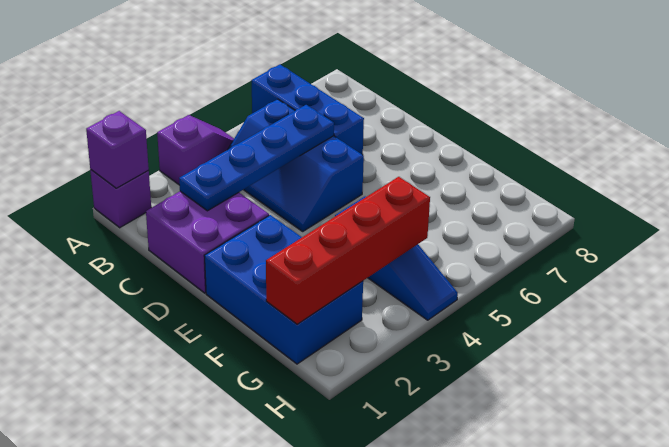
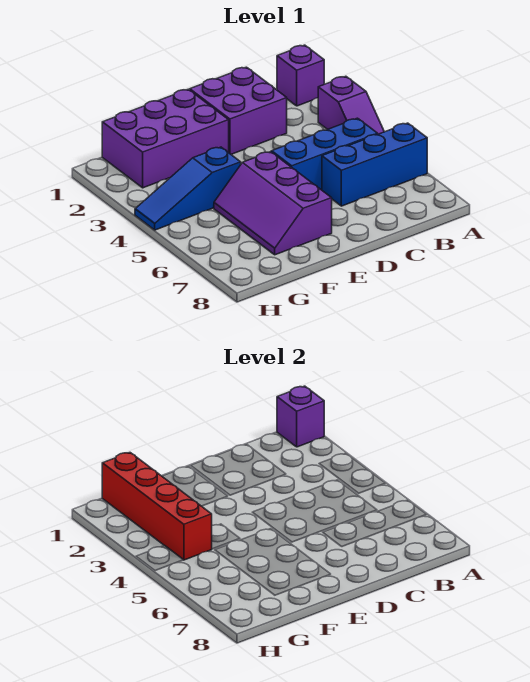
blue plate C2:C5 level 2 -> none
blue brick E1:G2 level 1 -> purple brick E1:G2 level 1
none -> purple slope E5:F7 level 1 top E

